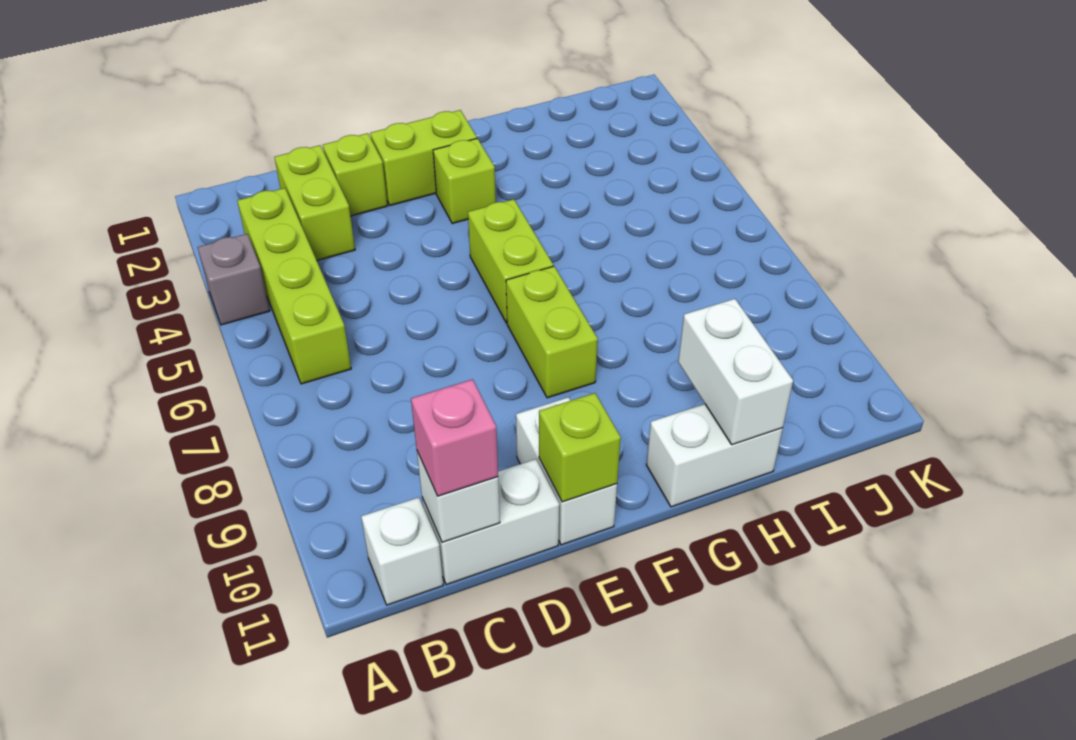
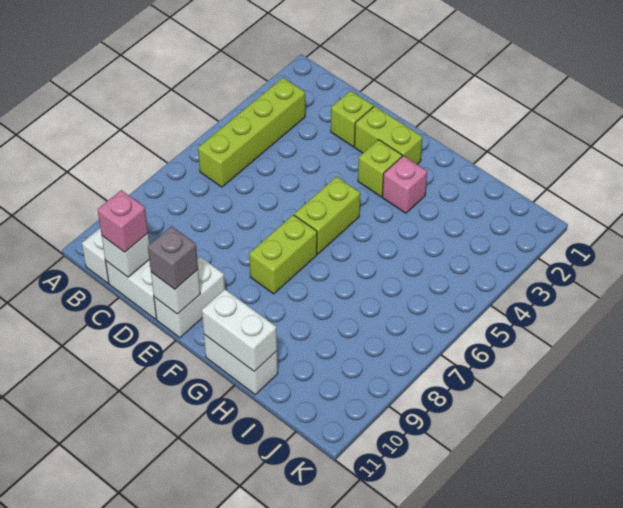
grey brick A4 level 1 -> grey brick E11 level 3
lime brick C2:C3 level 1 -> none
lime brick E11 level 2 -> white brick E11 level 2
none -> pink brick G3 level 1
white brick H10:H11 level 2 -> white brick G11:H11 level 2

